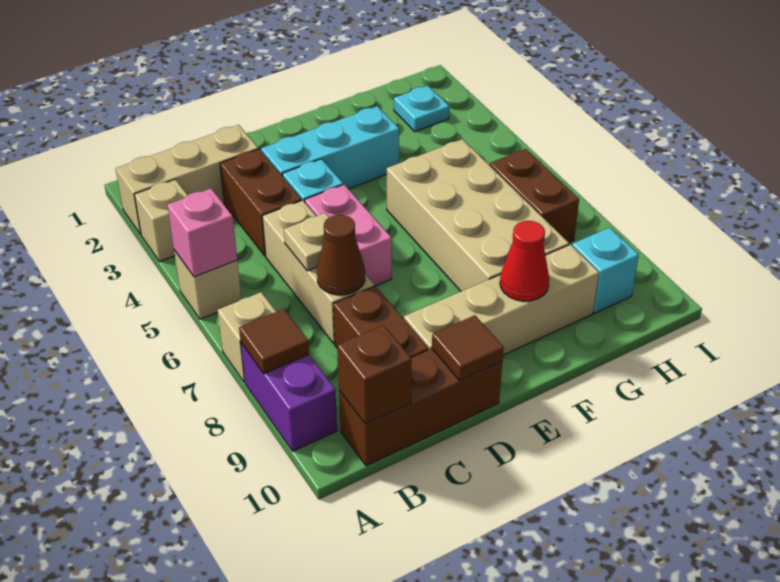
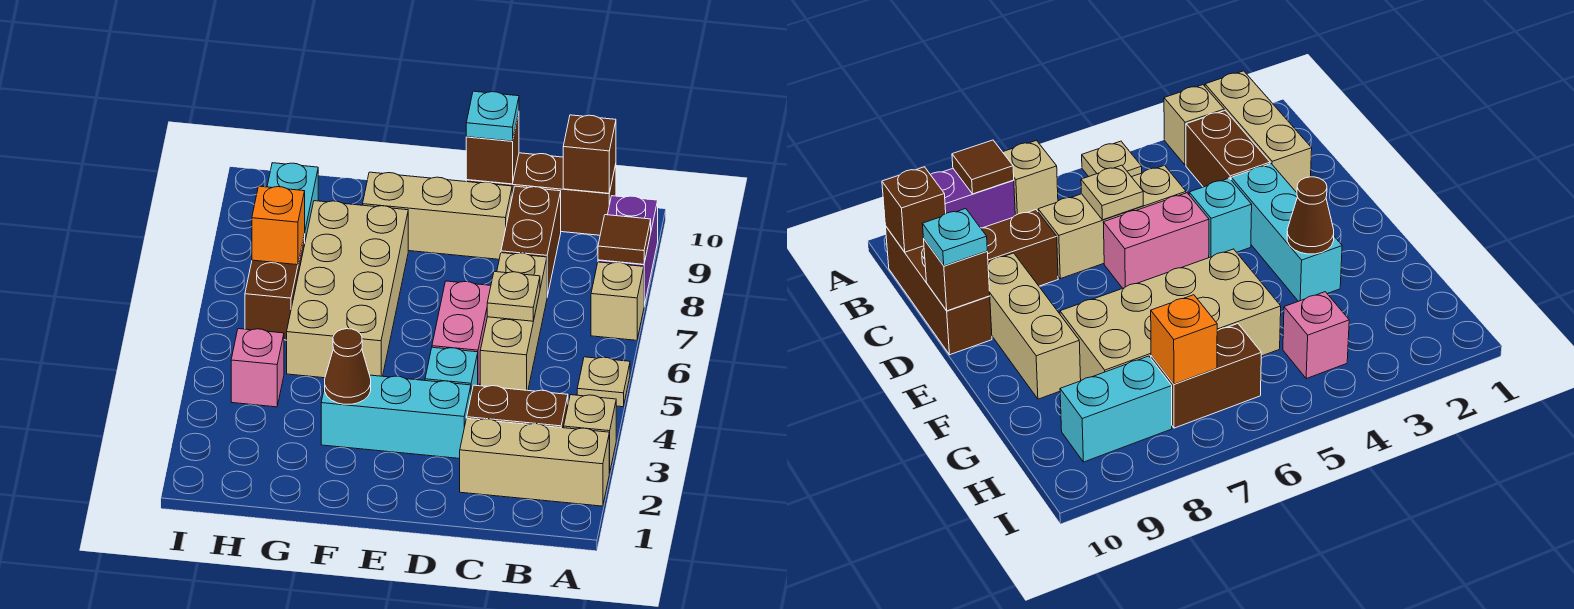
tan brick A5 level 1 -> tan plate A5 level 1
pink brick A5 level 2 -> pink brick H4 level 1
brown brick C3:C4 level 1 -> brown brick B3:C3 level 1
brown cone C7 level 2 -> brown cone F3 level 2
tan brick D9:G9 level 1 -> tan brick D9:F9 level 1
brown tile D10 level 2 -> brown brick D10 level 2
red cone F9 level 2 -> none
cyan plate H2 level 1 -> cyan plate D10 level 3
none -> orange brick H7 level 2
cyan brick H9 level 1 -> cyan brick H8:H9 level 1

